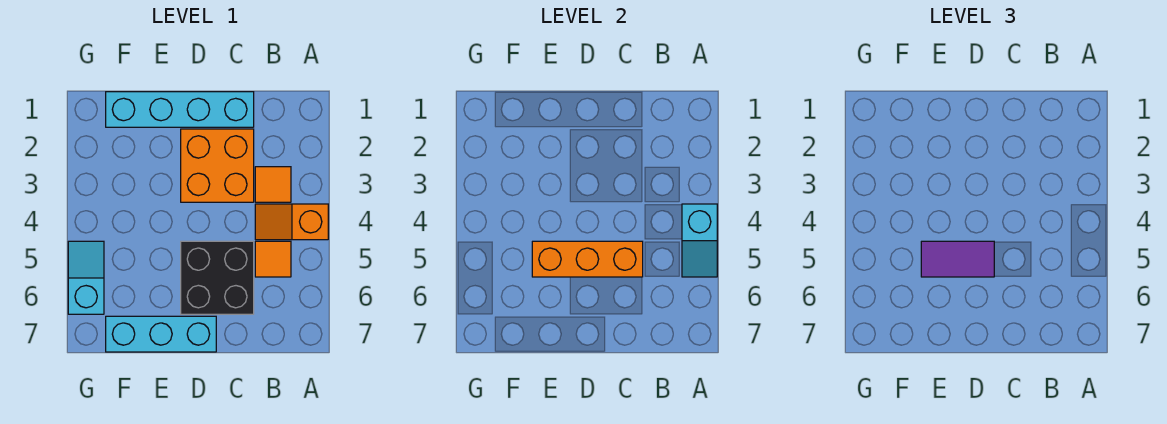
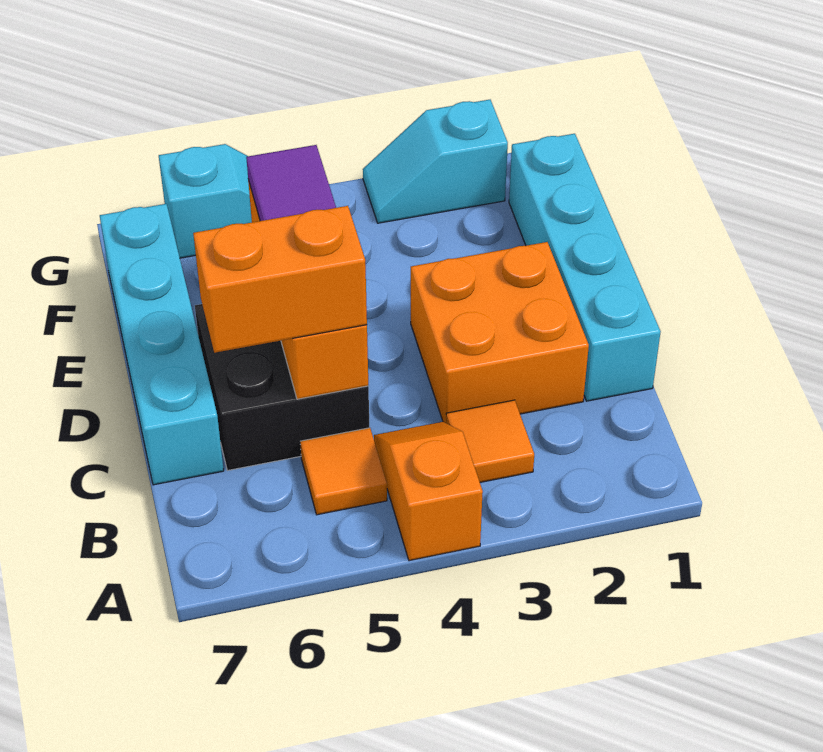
cyan slope A4:A5 level 2 top 4 -> cyan slope G2:G3 level 1 top 2
none -> orange brick C5:C6 level 3
cyan brick D7:F7 level 1 -> cyan brick C7:F7 level 1

